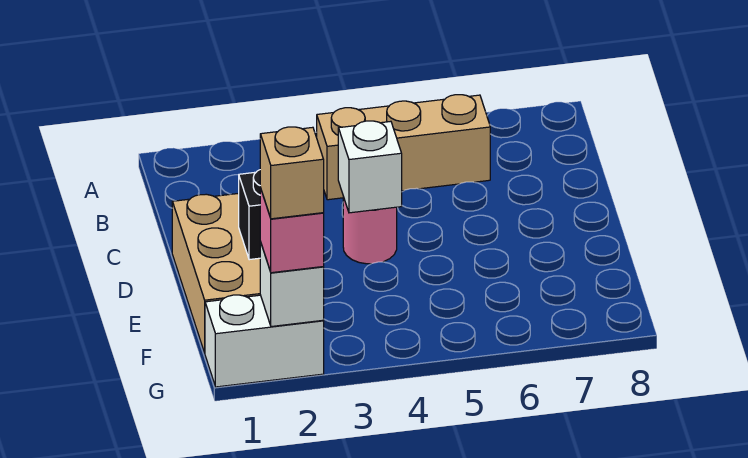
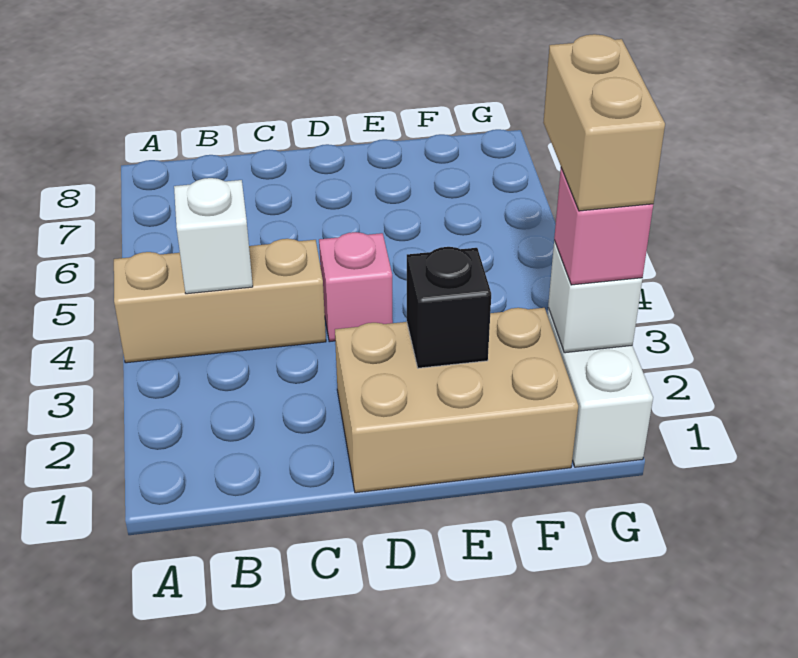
tan brick B4:B6 level 1 -> tan brick A4:C4 level 1
pink round brick D4 level 1 -> pink brick D4 level 1
white brick D4 level 2 -> white brick B4 level 2
tan brick G2 level 4 -> tan brick G2:G3 level 4

